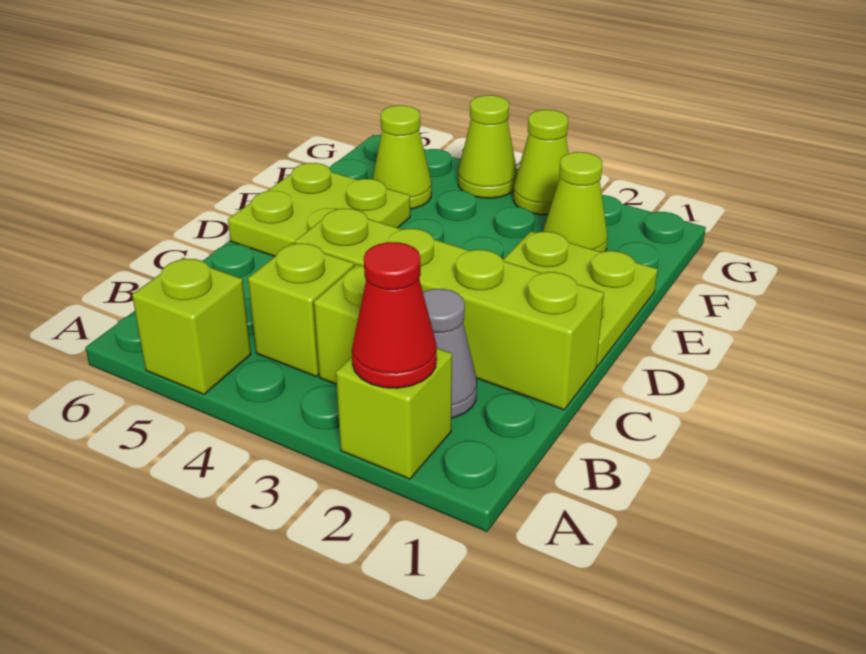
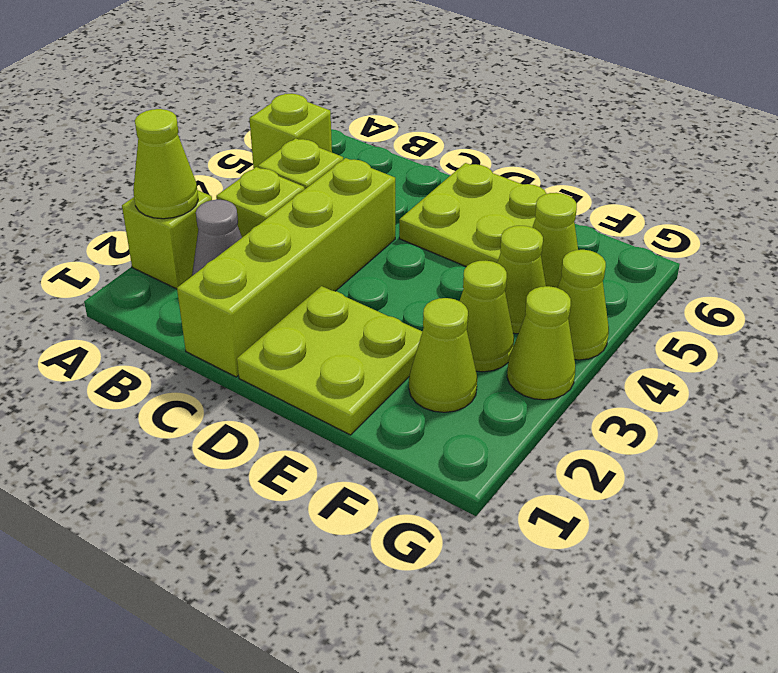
red cone A2 level 2 -> lime cone A2 level 2
none -> lime cone F3 level 1
none -> lime cone F4 level 1

